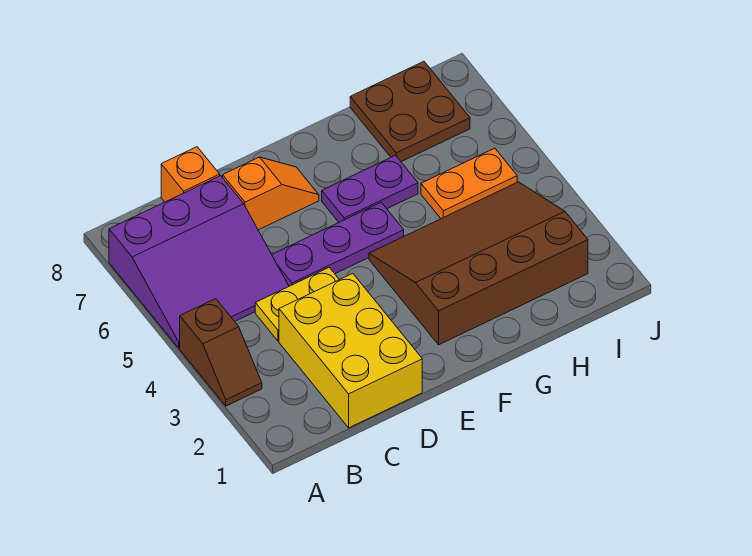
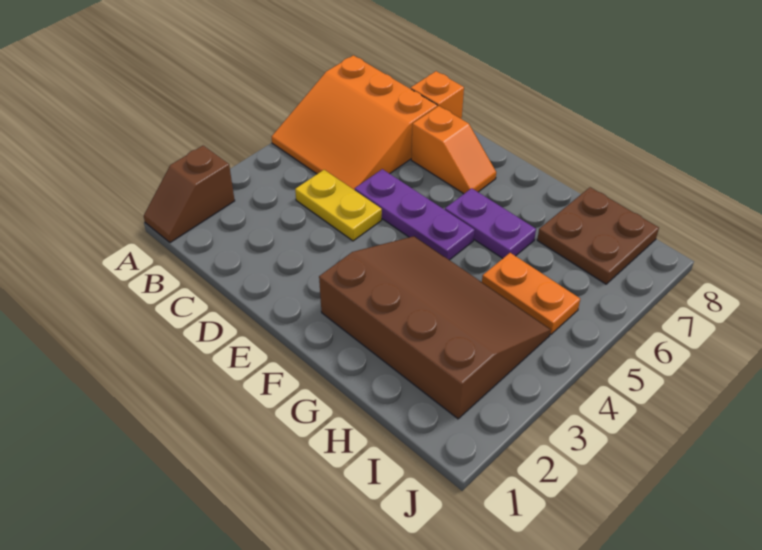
brown slope A3:A4 level 1 top 4 -> brown slope A1:A2 level 1 top 2
purple slope A5:C7 level 1 top 7 -> orange slope A5:C7 level 1 top 7
yellow brick C1:D3 level 1 -> none

